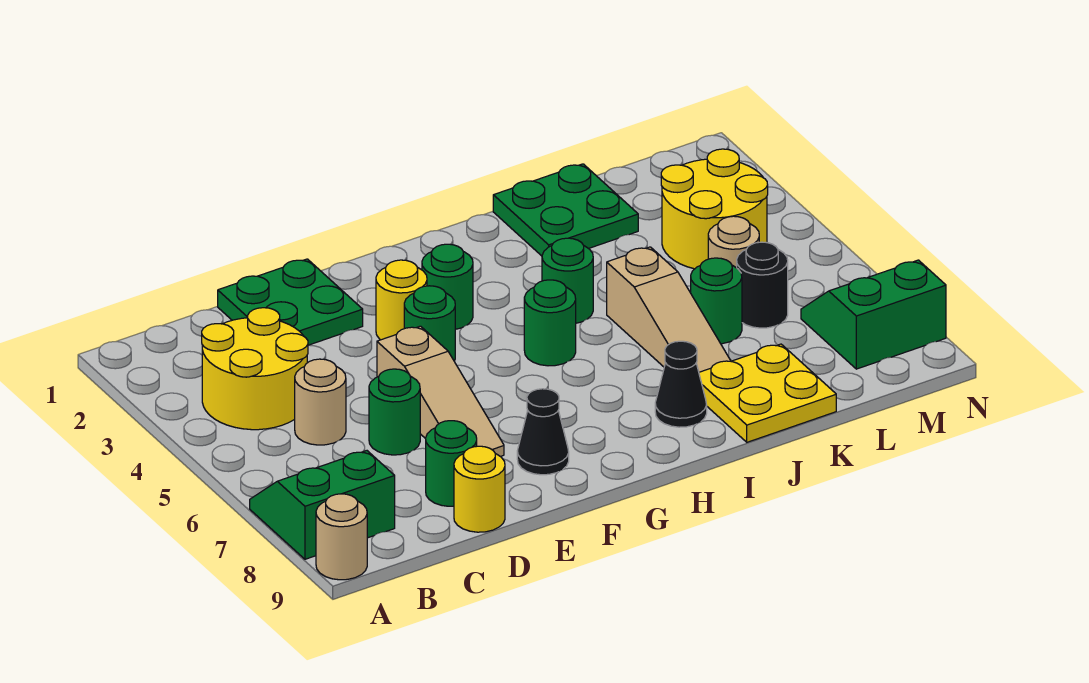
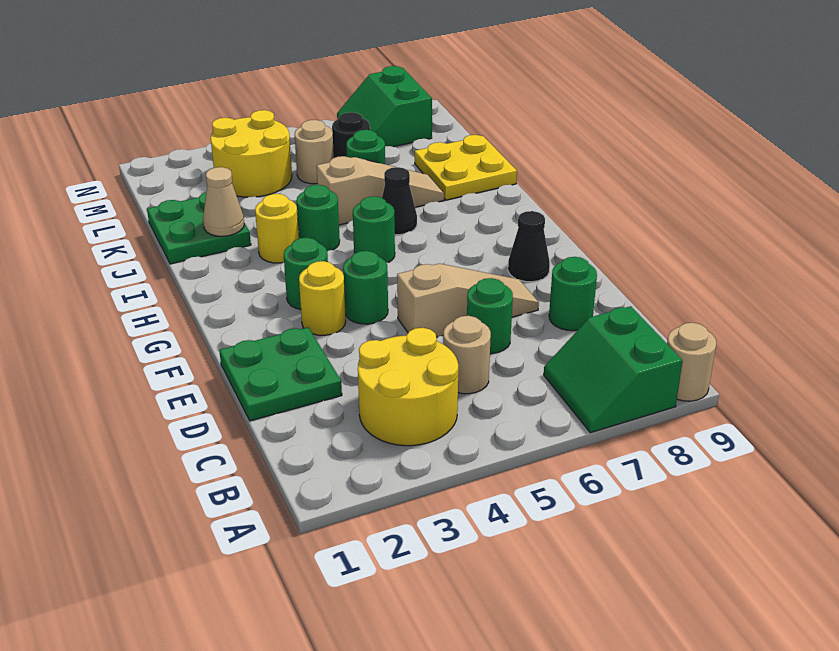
yellow round brick D9 level 1 -> yellow round brick I3 level 1
black cone I8 level 1 -> black cone I6 level 1
none -> tan cone J2 level 2

